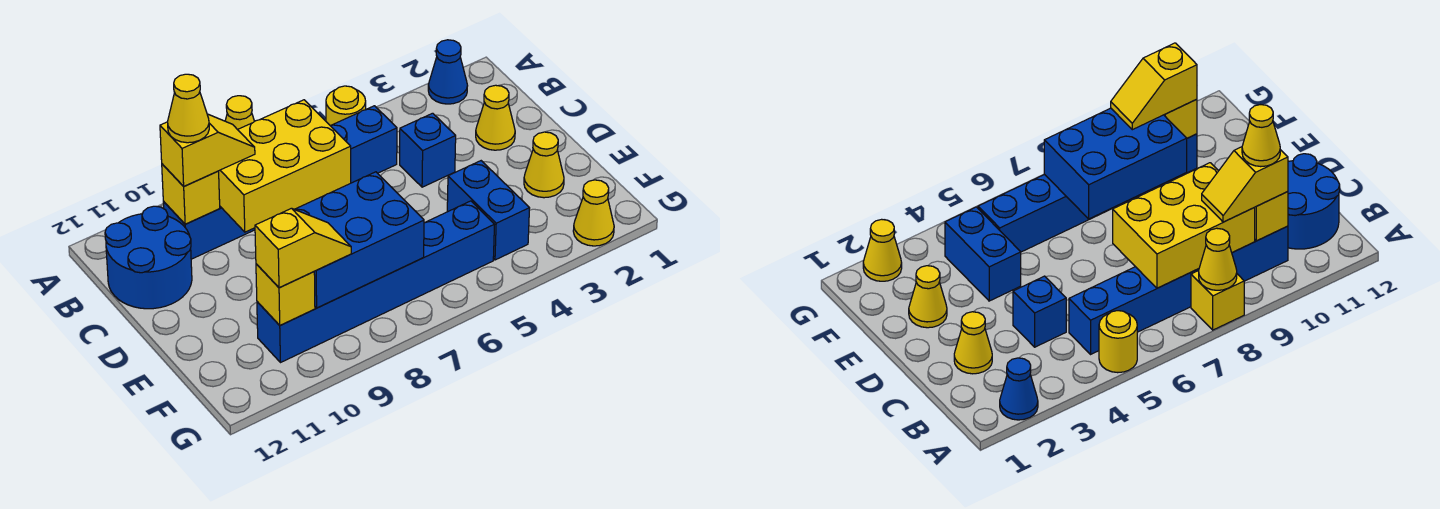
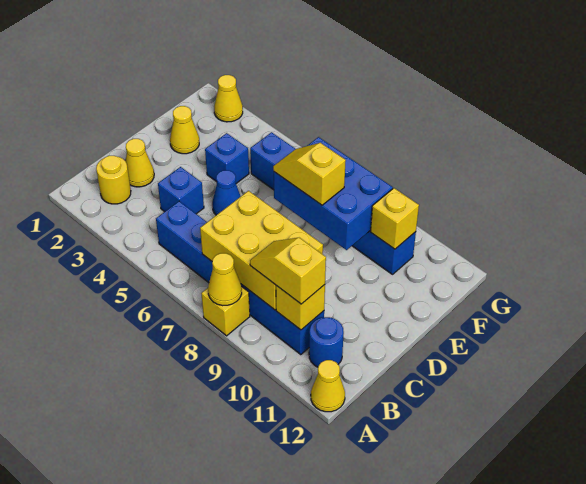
blue cone A2 level 1 -> blue cone D5 level 1
yellow round brick A5 level 1 -> yellow round brick B2 level 1
yellow cone B10 level 4 -> yellow cone A12 level 1
blue round brick B11:C12 level 1 -> blue round brick B11 level 1
blue brick E4:F4 level 1 -> blue brick E4 level 1
yellow slope F9:F10 level 3 top 10 -> yellow slope E7:E8 level 3 top 8

